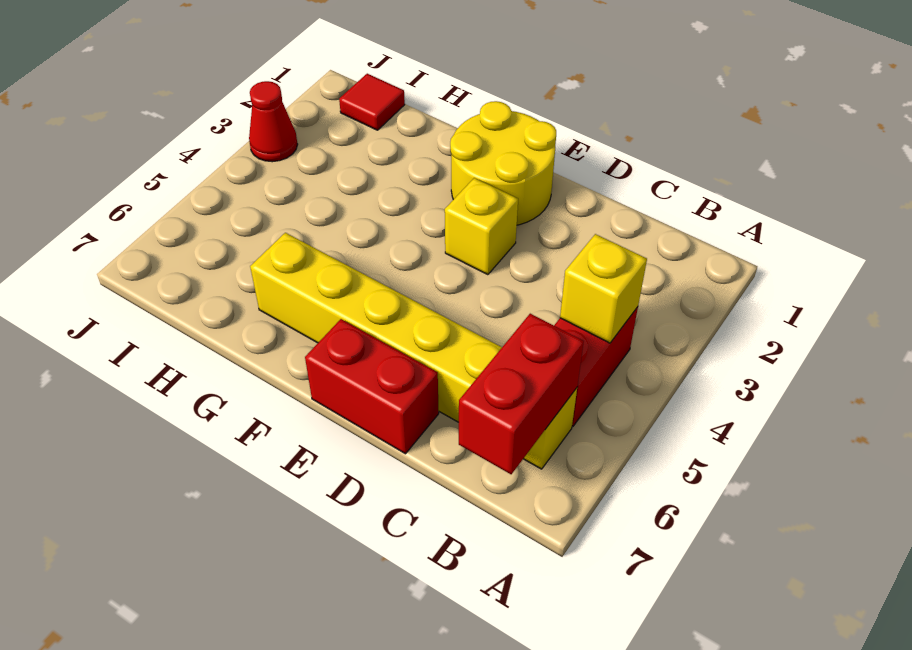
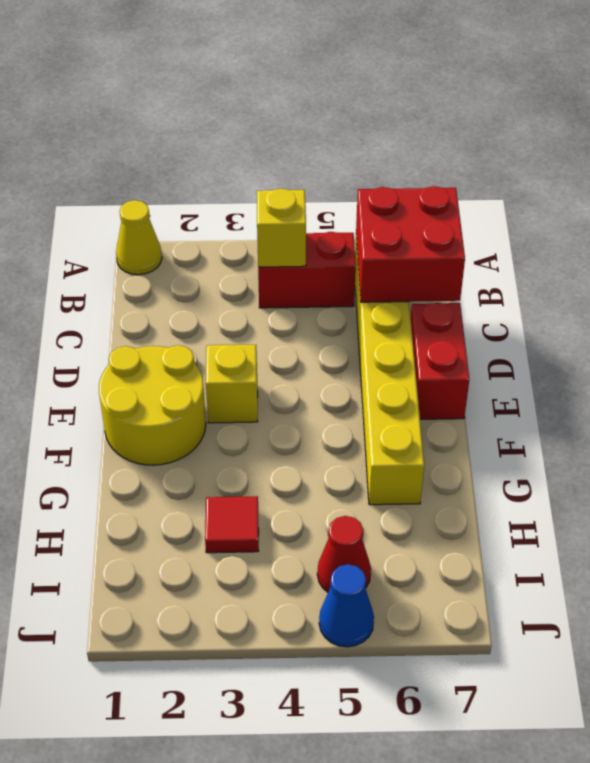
none -> yellow cone A1 level 1
red brick B6:B7 level 2 -> red brick B6:C7 level 2
red tile I1 level 1 -> red tile H3 level 1
red cone J3 level 1 -> red cone I5 level 1
none -> blue cone J5 level 1

